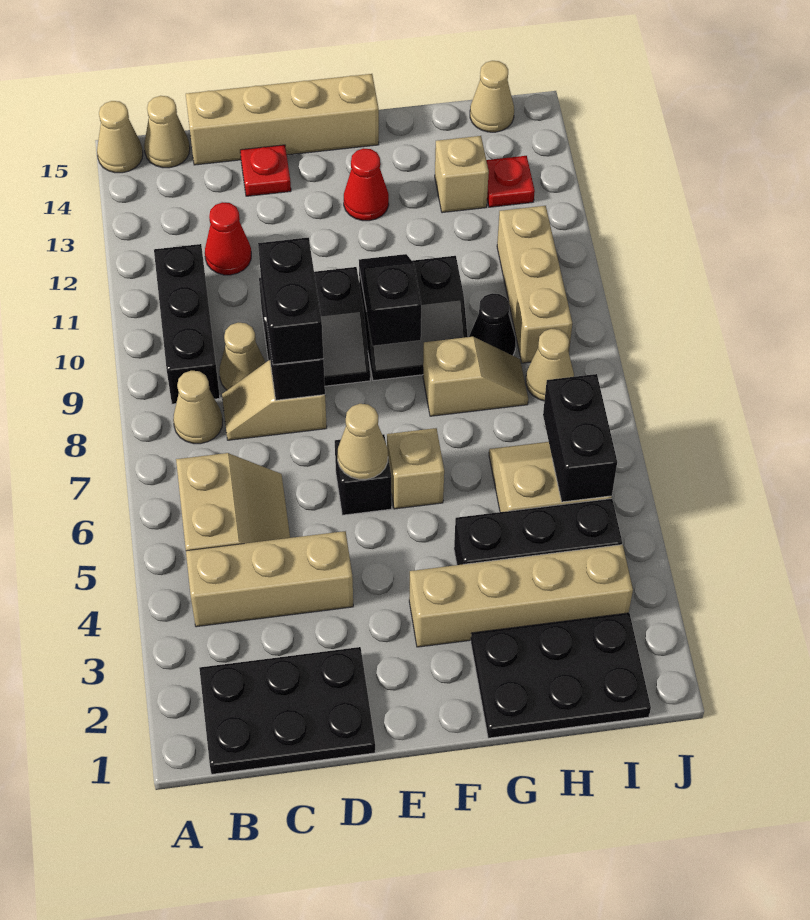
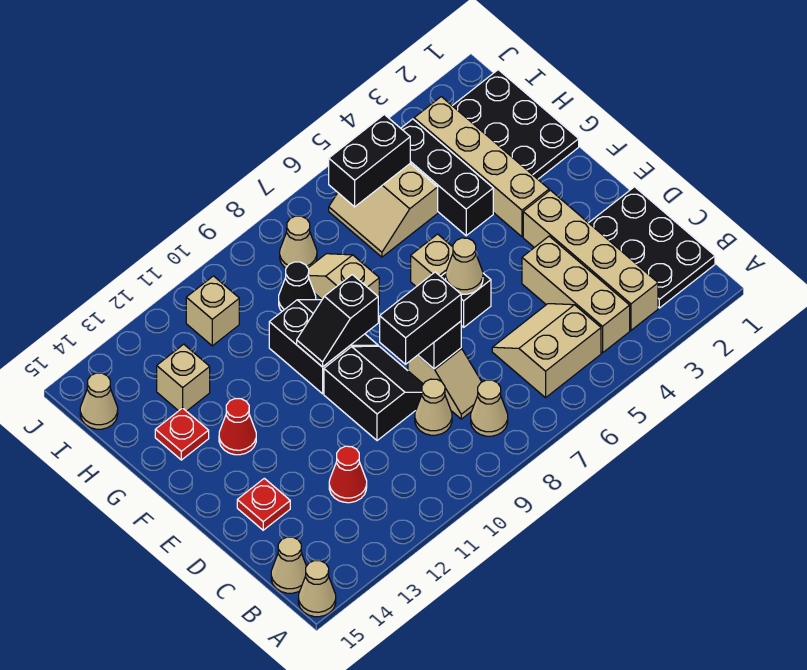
black brick B9:B11 level 1 -> none
tan brick C15:F15 level 1 -> tan brick B3:E3 level 1
tan brick I9:I11 level 1 -> tan brick I11 level 1
red plate I13 level 1 -> red plate G14 level 1

